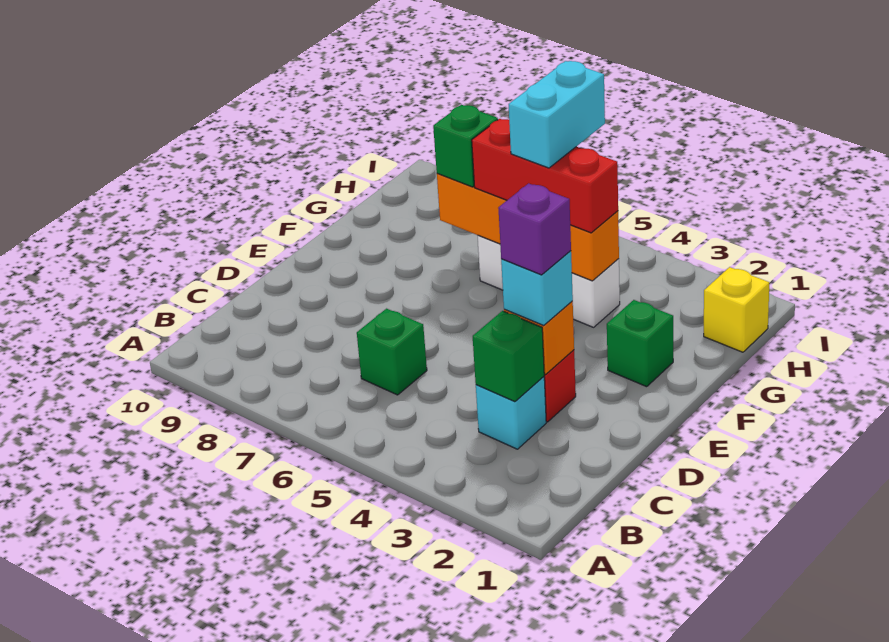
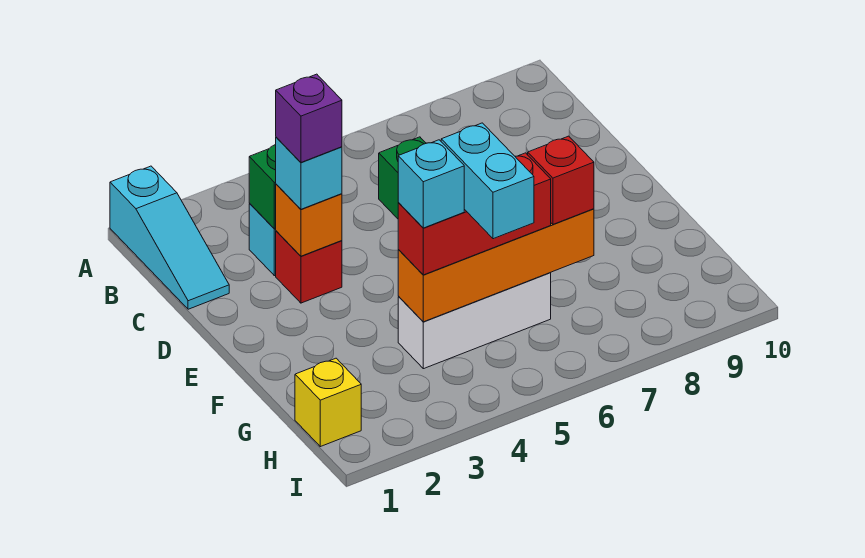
none -> cyan slope A1:C1 level 1 top A
green brick F2 level 1 -> none
none -> cyan brick G4 level 4
green brick G7 level 3 -> red brick G7 level 3

